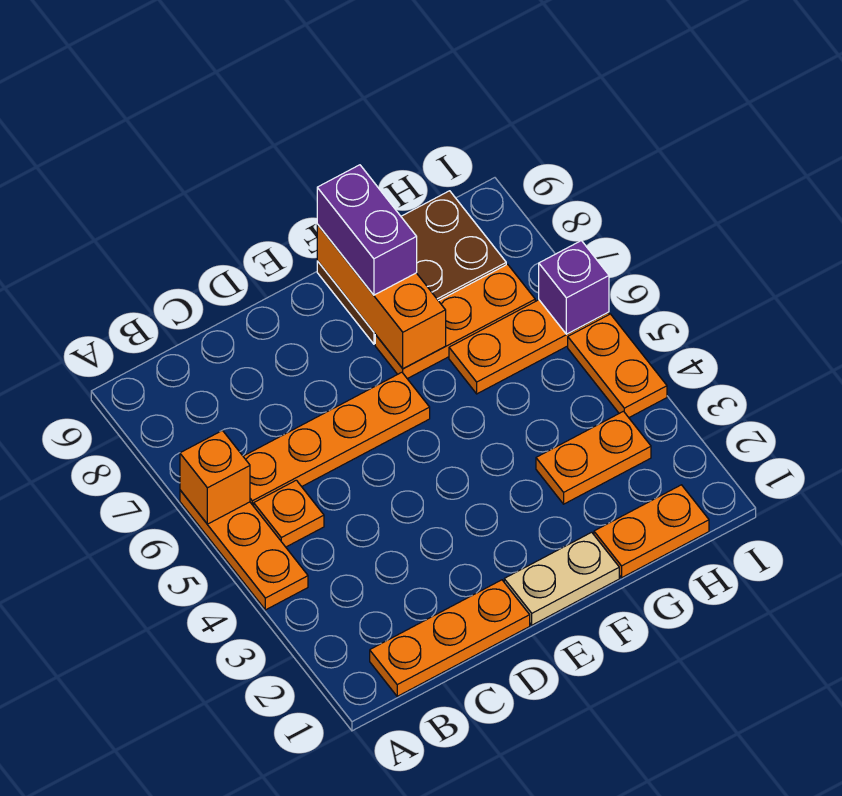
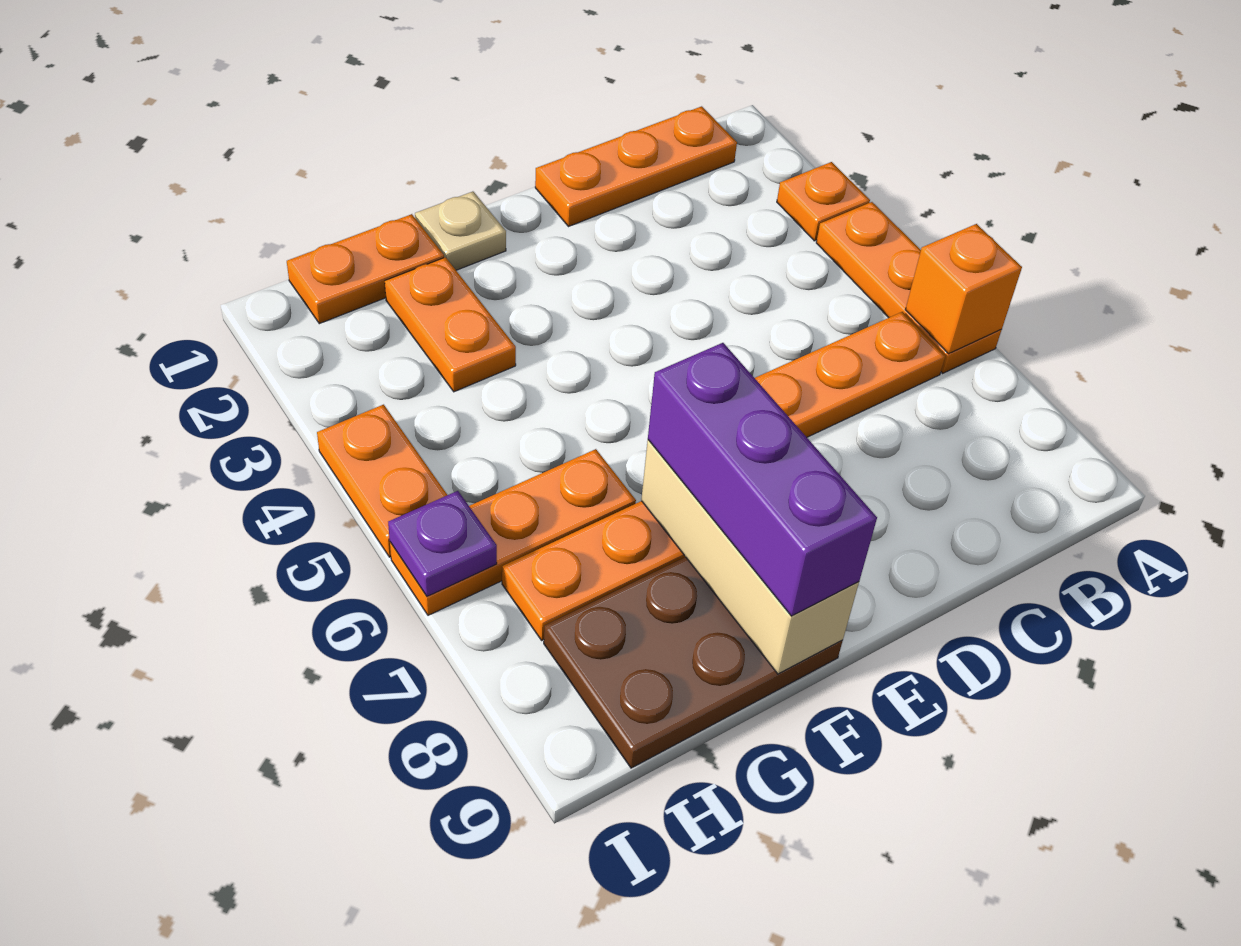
orange plate B5 level 1 -> orange plate A3 level 1
tan plate E1:F1 level 1 -> tan plate F1 level 1
orange brick F7:F9 level 2 -> tan brick F7:F9 level 2
purple brick F8:F9 level 3 -> purple brick F7:F9 level 3
orange plate G3:H3 level 1 -> orange plate G2:G3 level 1
purple brick I6 level 2 -> purple plate I6 level 2

